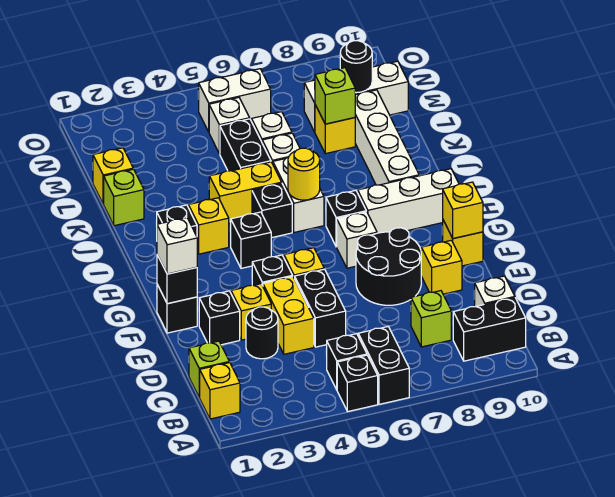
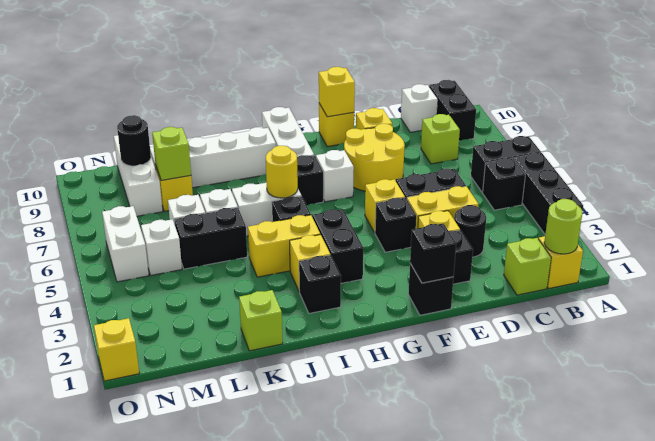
black brick A5 level 1 -> black brick A3:A5 level 1
none -> lime round brick B1 level 2
black round brick E7:F8 level 1 -> yellow round brick E7:F8 level 1
white brick F1 level 3 -> none
black brick H4 level 1 -> black brick H3:H4 level 1
yellow brick J4:J5 level 1 -> yellow brick I4:J4 level 1
yellow brick L1 level 1 -> yellow brick O1 level 1

